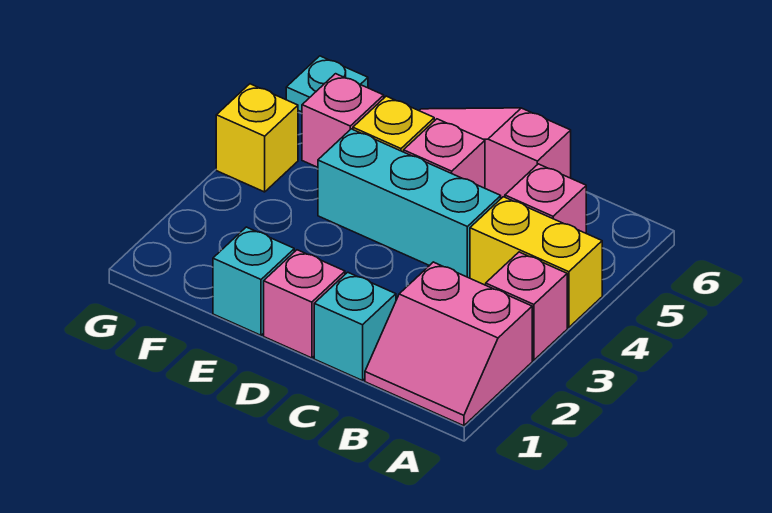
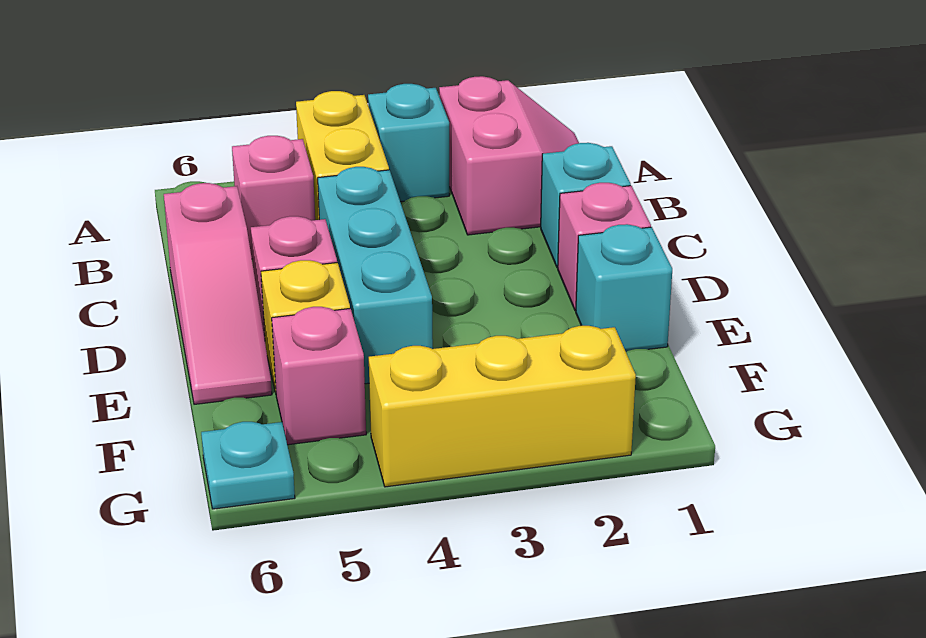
pink brick A3 level 1 -> cyan brick A3 level 1
yellow brick G4 level 1 -> yellow brick G2:G4 level 1

